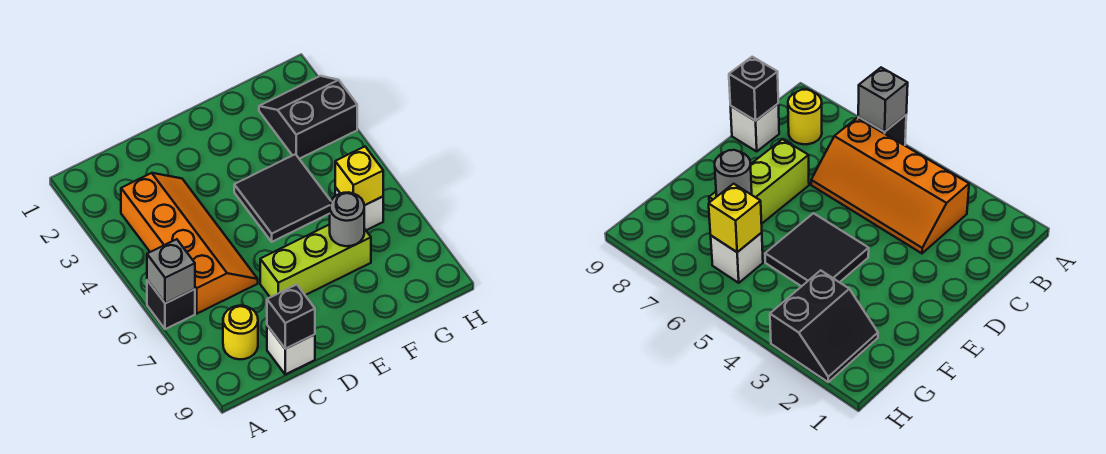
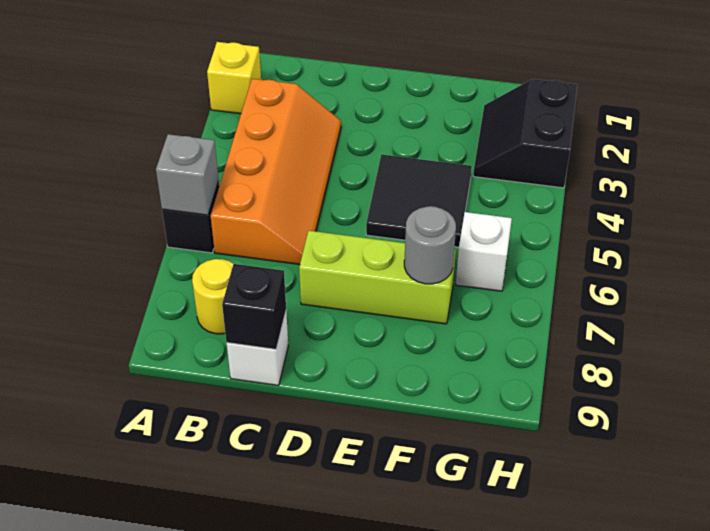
black slope G2:H3 level 1 top 3 -> black slope G2:H3 level 1 top H
yellow brick G6 level 2 -> yellow brick A2 level 1

